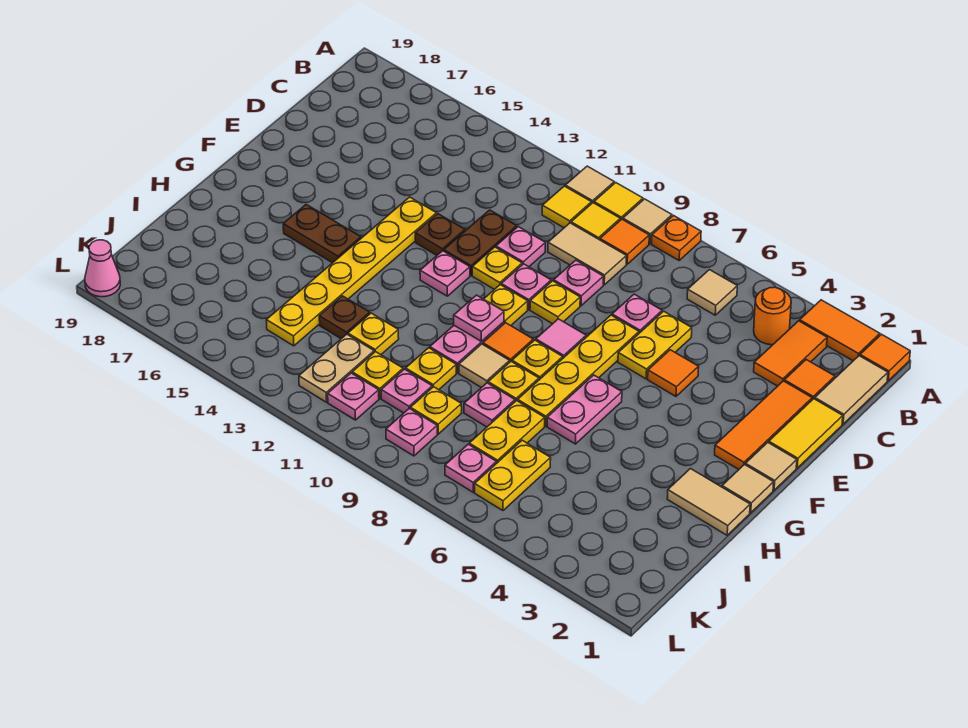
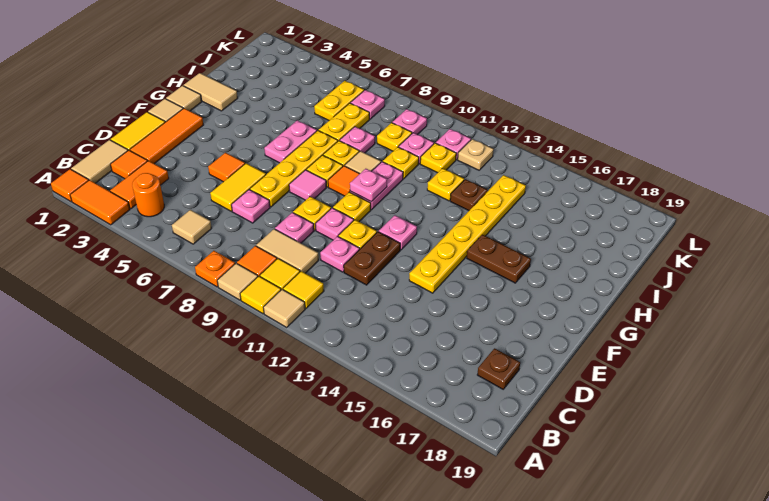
yellow plate D6:E6 level 1 -> yellow tile D6:E6 level 1
brown plate E13 level 1 -> brown plate C18 level 1
tan plate J12:K12 level 1 -> tan plate K12 level 1
pink cone L19 level 1 -> none

